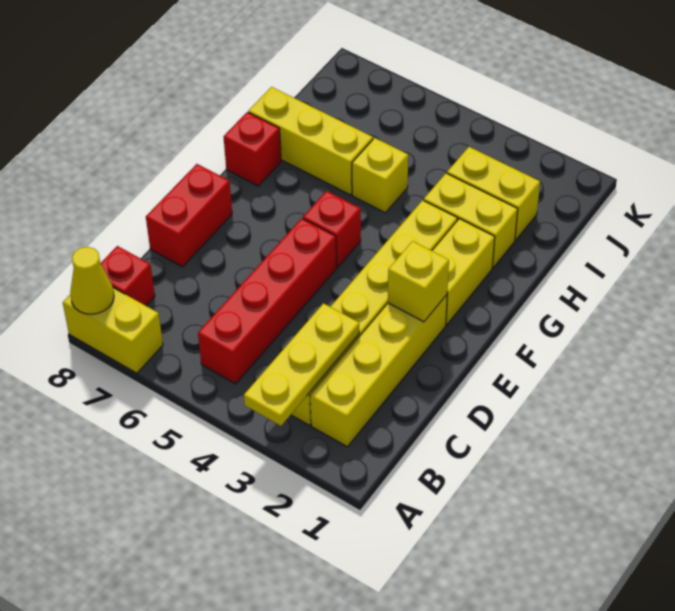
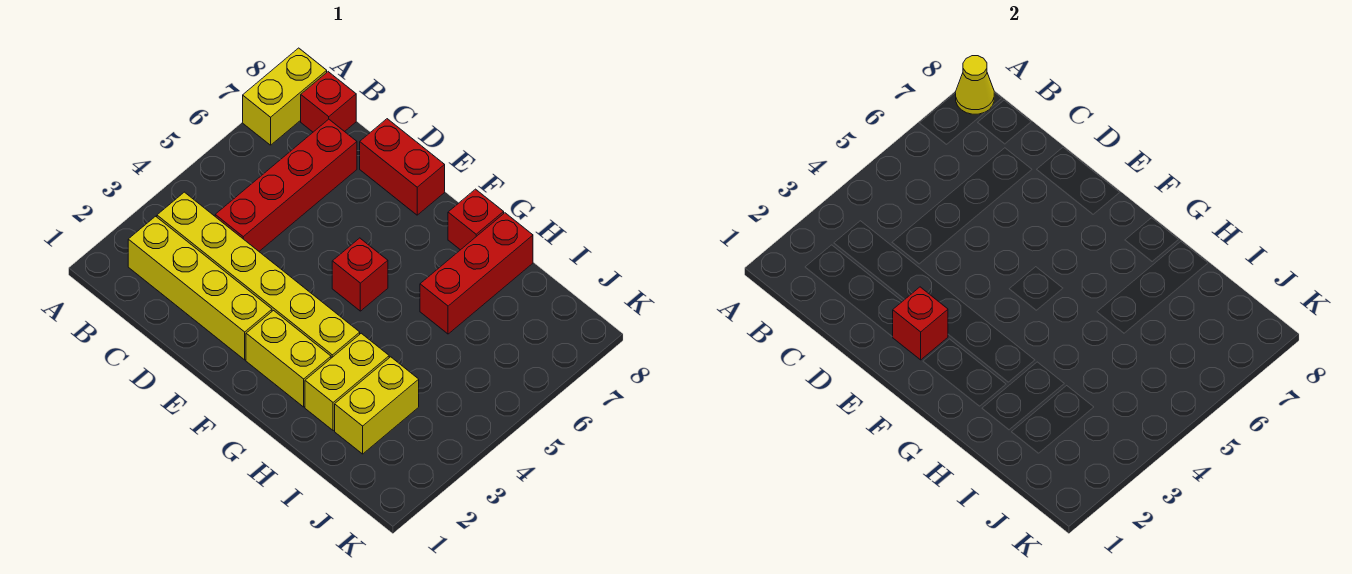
yellow plate A3:C3 level 2 -> none
red brick B5:E5 level 1 -> red brick C4:C7 level 1
yellow brick E2 level 2 -> red brick E2 level 2
yellow brick H5 level 1 -> none
yellow brick H6:H8 level 1 -> red brick H6:H8 level 1

